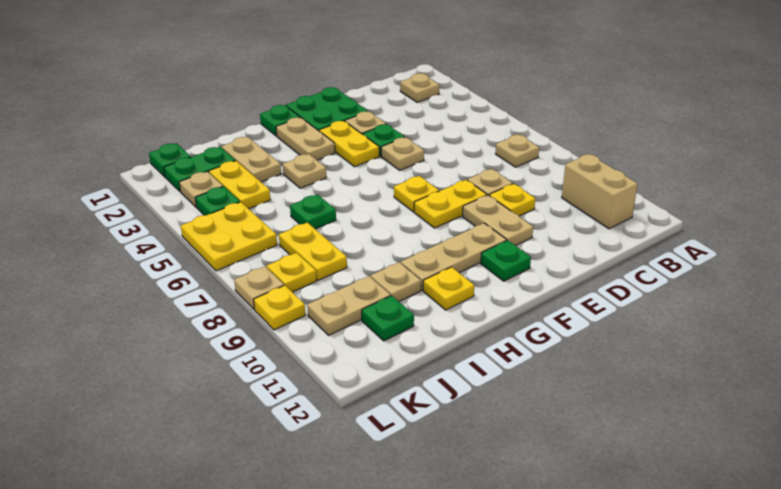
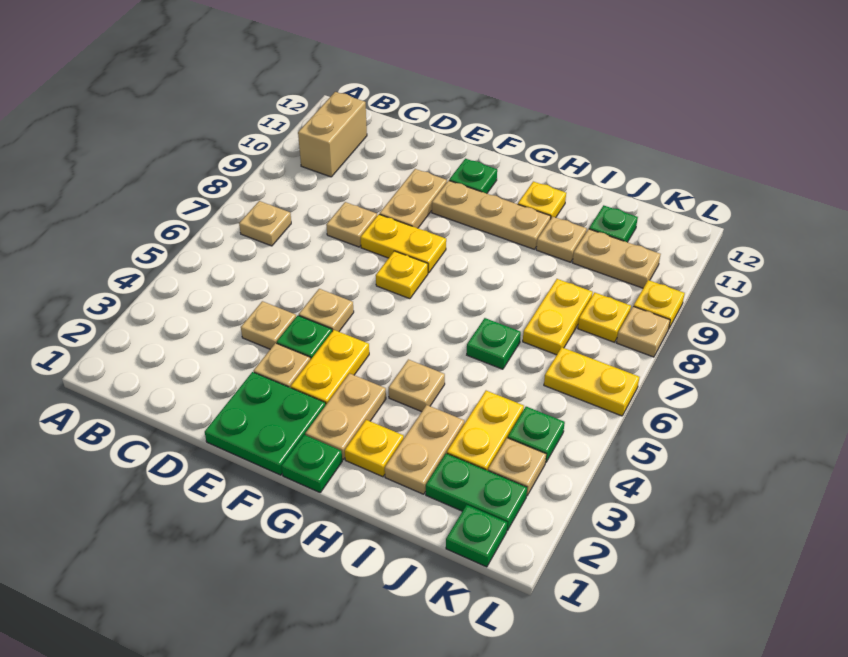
tan plate B2 level 1 -> tan plate D4 level 1
yellow plate D9 level 1 -> yellow plate H2 level 1
yellow plate K5:L6 level 1 -> yellow plate K6:L6 level 1

